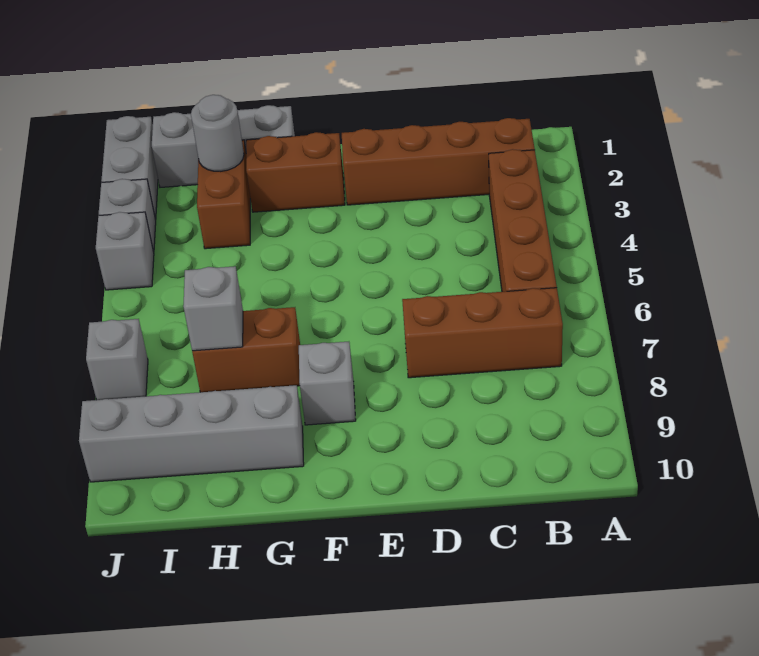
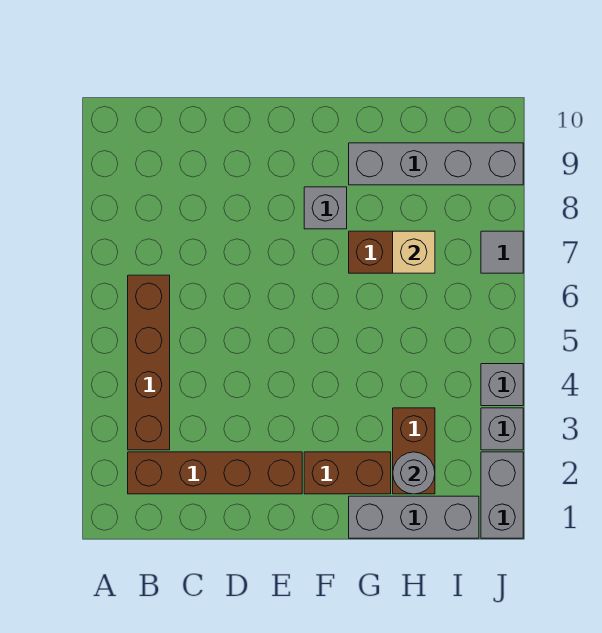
brown brick B7:D7 level 1 -> none
grey brick H7 level 2 -> tan brick H7 level 2
grey brick J7 level 1 -> grey tile J7 level 1

